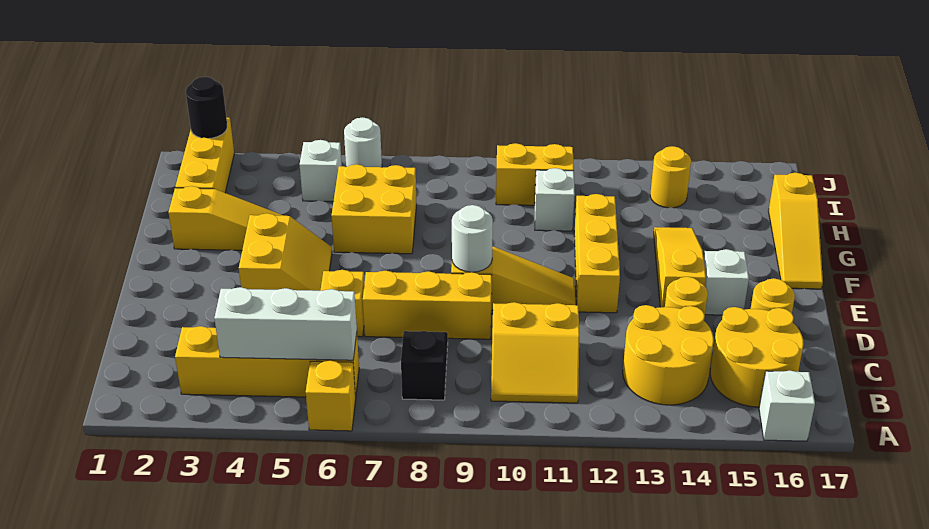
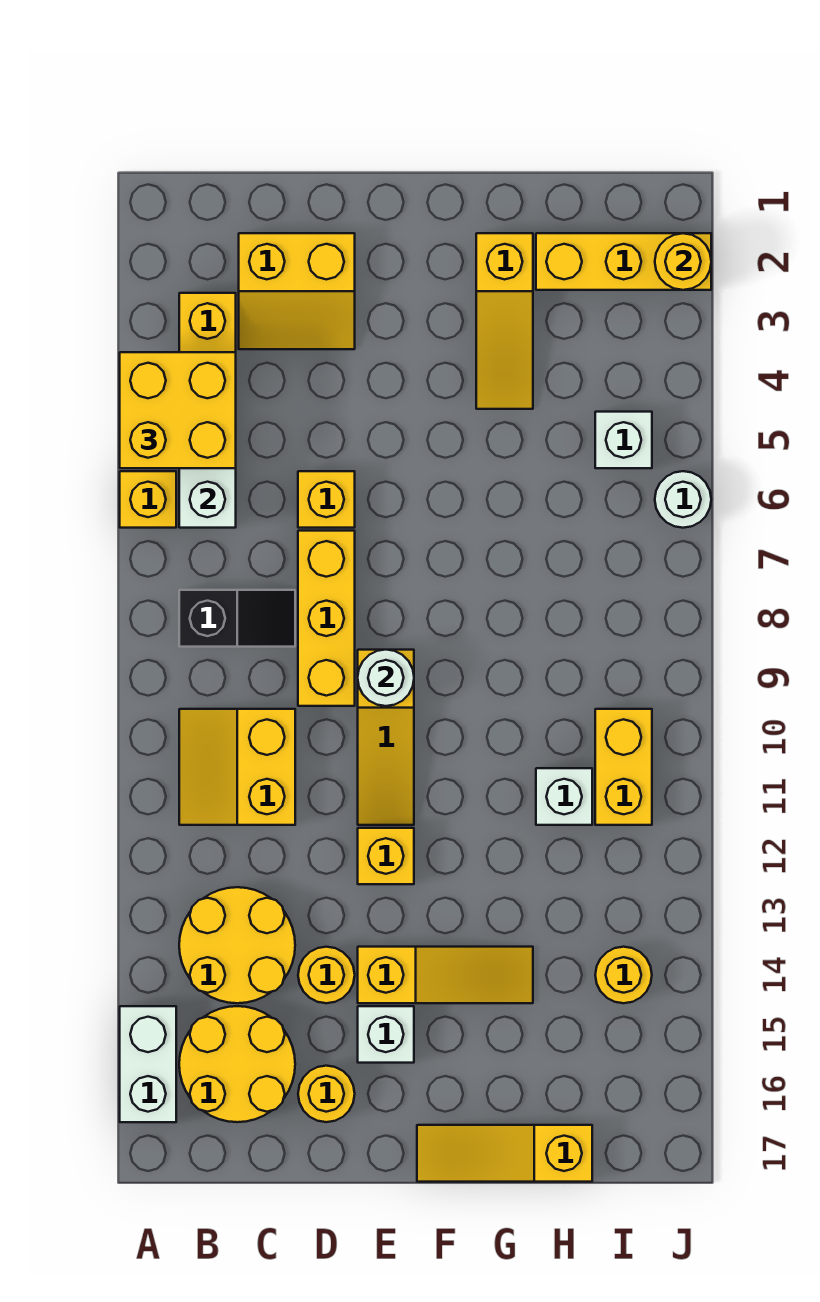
white brick A16 level 1 -> white brick A15:A16 level 1
yellow slope E4:F5 level 1 top 4 -> yellow slope C2:D3 level 1 top 2
yellow brick E12:G12 level 1 -> yellow brick E12 level 1
yellow brick G6:H7 level 1 -> yellow brick A4:B5 level 3
black round brick J2 level 2 -> yellow round brick J2 level 2

